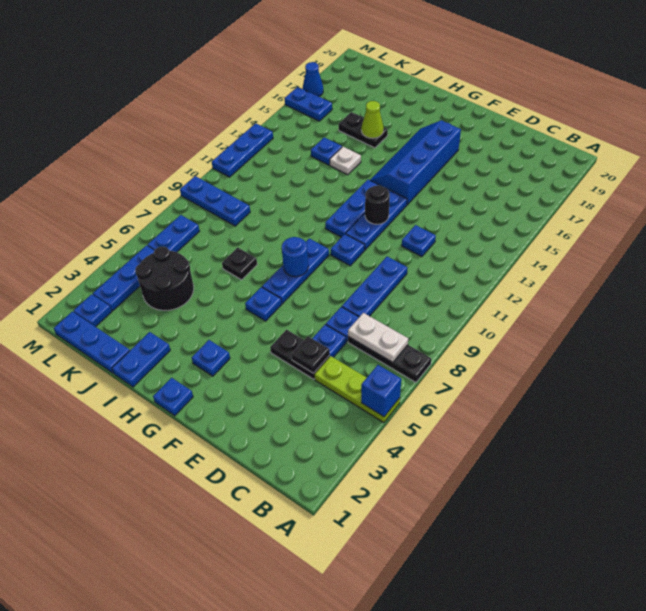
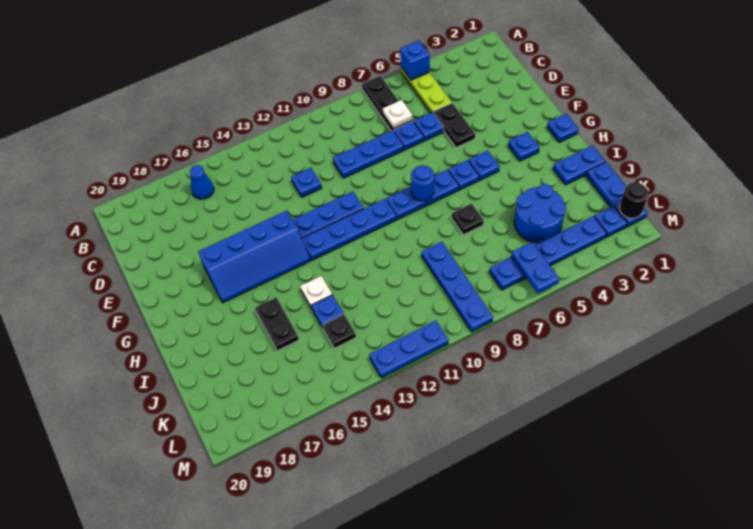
white plate B7:C7 level 2 -> white plate C7 level 2
black plate D5 level 2 -> black plate K14 level 1
blue plate F10 level 1 -> blue plate G5 level 1
black round brick F12 level 2 -> black round brick L1 level 2
blue plate G11:G13 level 1 -> blue plate G10:G13 level 1
lime cone I16 level 2 -> none
black round brick J4:K5 level 1 -> blue round brick J4:K5 level 1
blue plate K9:M9 level 1 -> blue plate J9:M9 level 1
blue plate L16:M16 level 1 -> blue plate L6:M6 level 2
blue cone M17 level 1 -> blue cone B16 level 1

